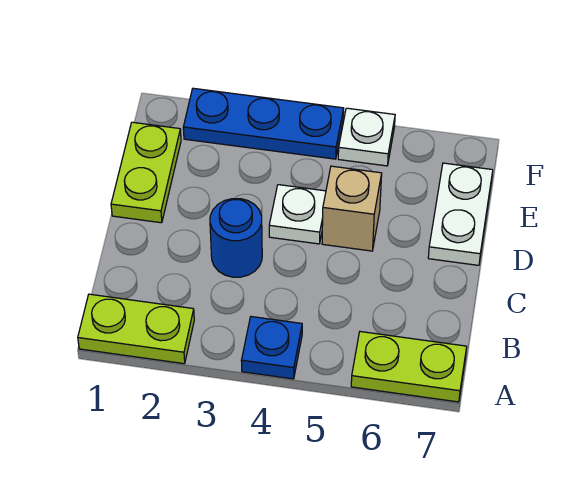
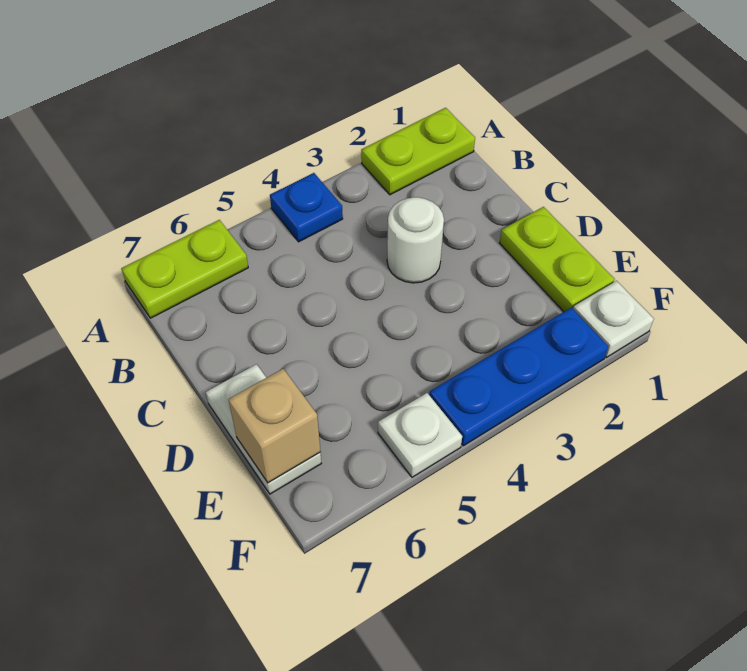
blue round brick C3 level 1 -> white round brick C3 level 1
white plate D4 level 1 -> white plate F1 level 1
tan brick D5 level 1 -> tan brick E7 level 2

